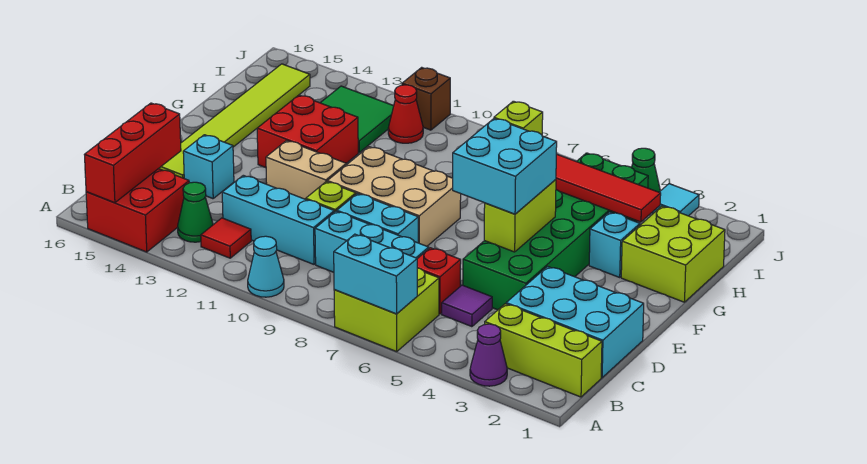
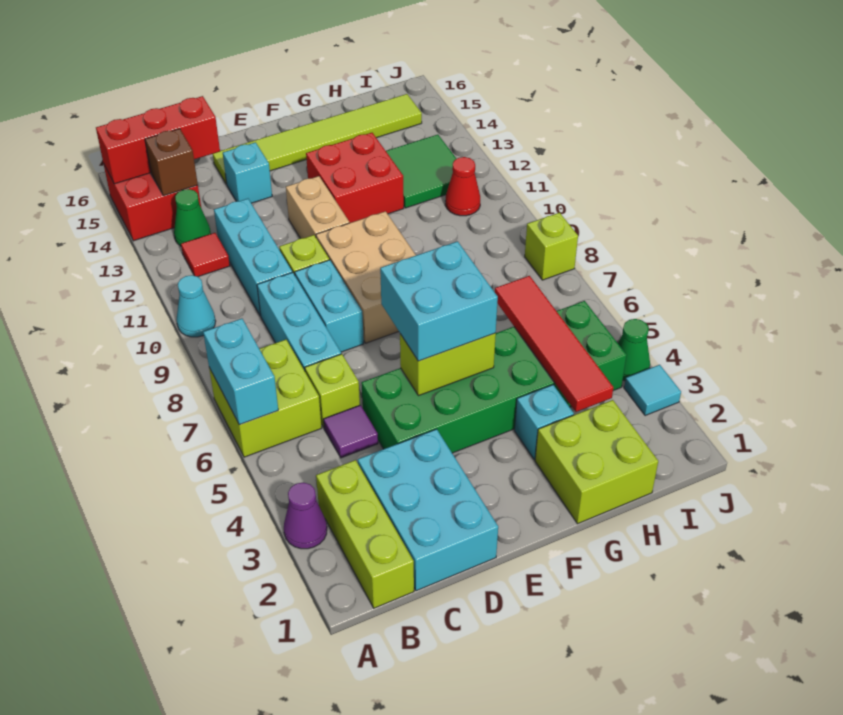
red brick C6 level 1 -> lime brick C6 level 1
brown brick J11 level 1 -> brown brick B14 level 2

